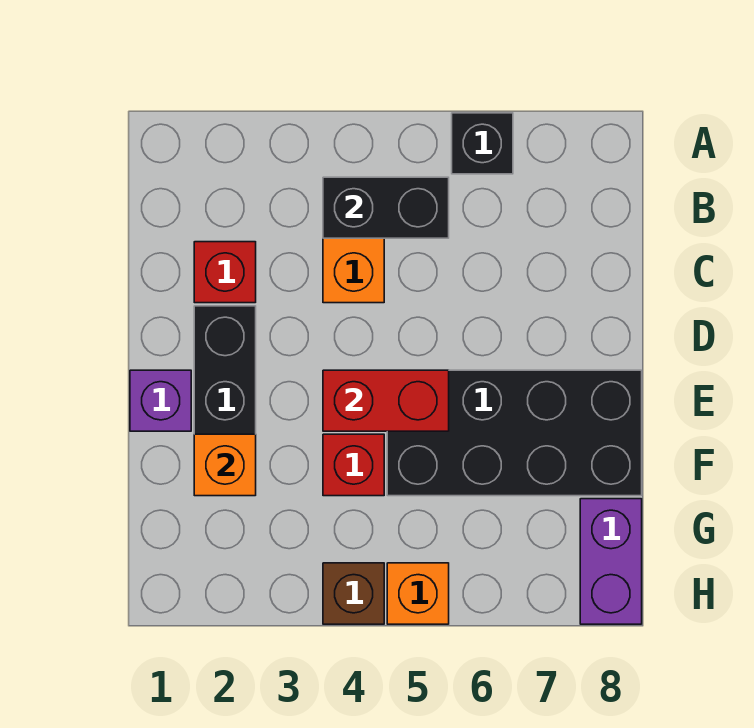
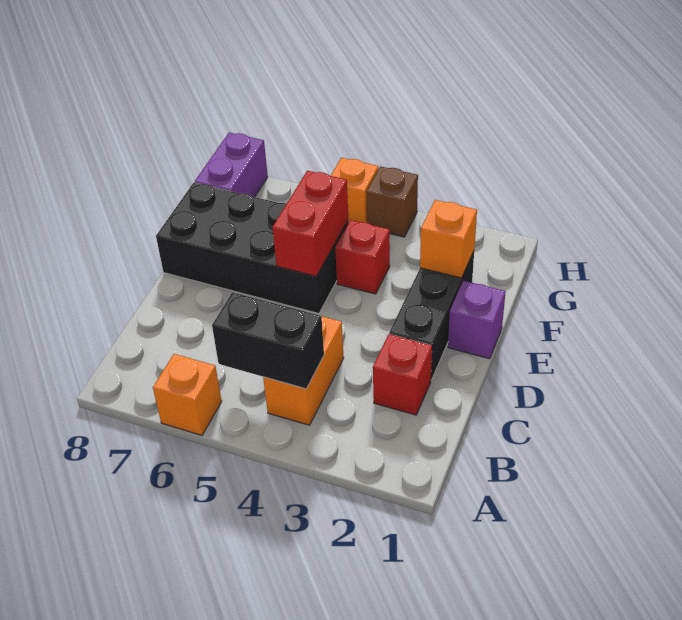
black brick A6 level 1 -> orange brick A6 level 1
red brick E4:E5 level 2 -> red brick E5:F5 level 2

